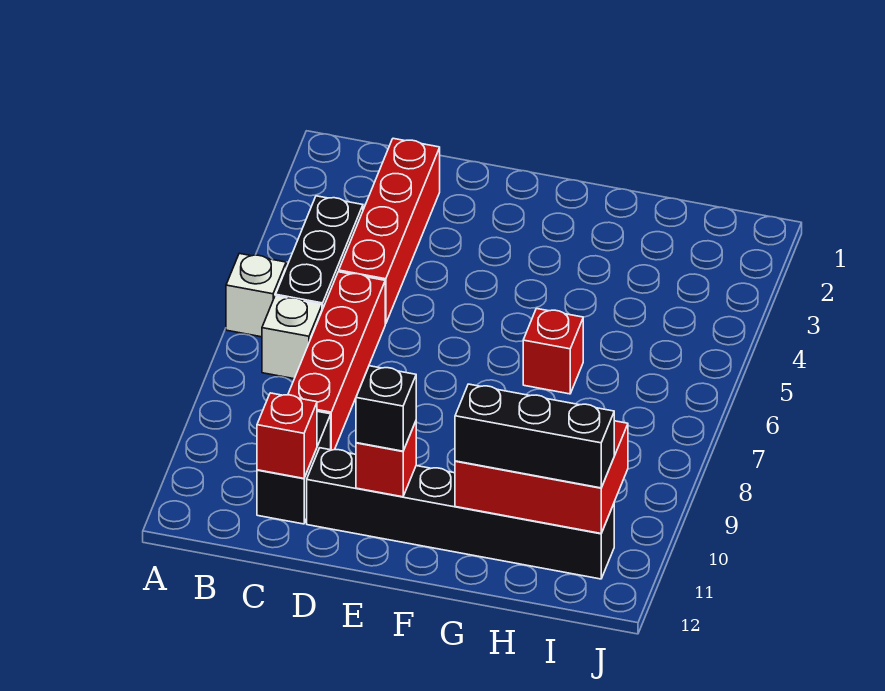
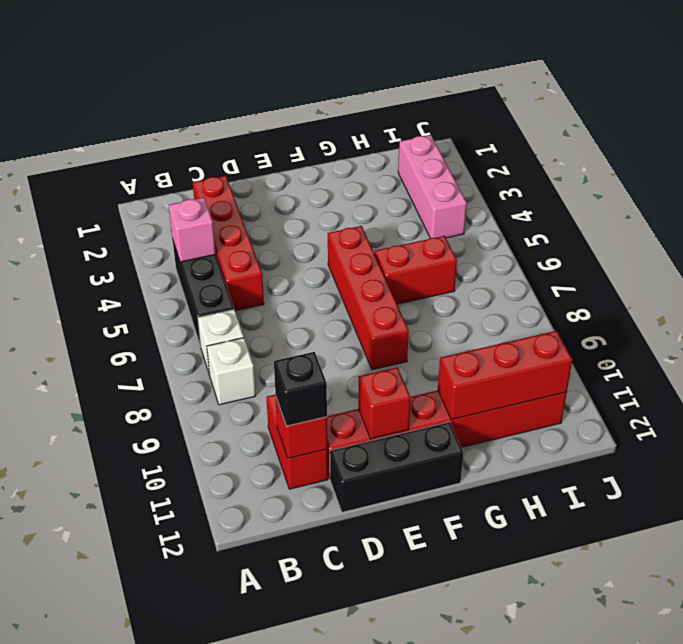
white brick A6 level 1 -> white brick B8 level 1
none -> pink brick B4 level 2
red brick C6:C9 level 1 -> red brick F5:F8 level 1
black brick C10:C11 level 1 -> red brick C10:C11 level 1
black brick D11:I11 level 1 -> red brick D11:I11 level 1
black brick E11 level 3 -> black brick C11 level 3
red brick G6 level 1 -> red brick G6:H6 level 1
red brick G10:I11 level 2 -> red brick G11:I11 level 2
black brick G11:I11 level 3 -> black brick D12:F12 level 1
none -> pink brick I2:I4 level 1

